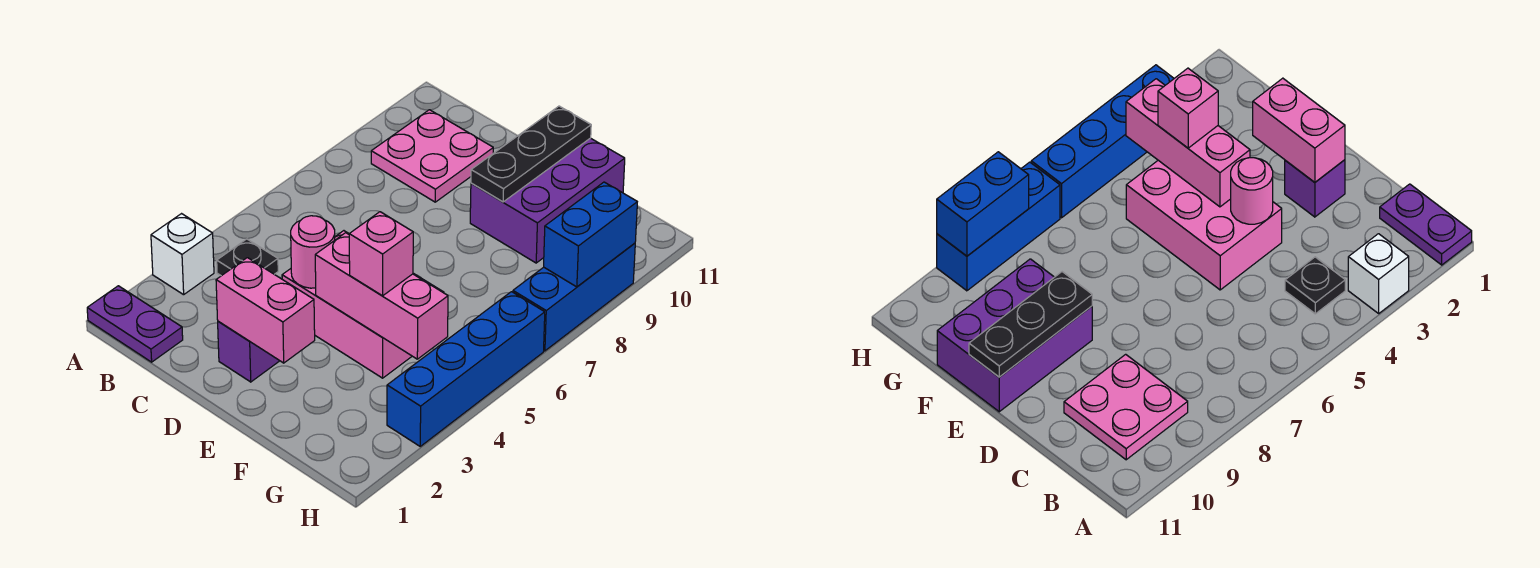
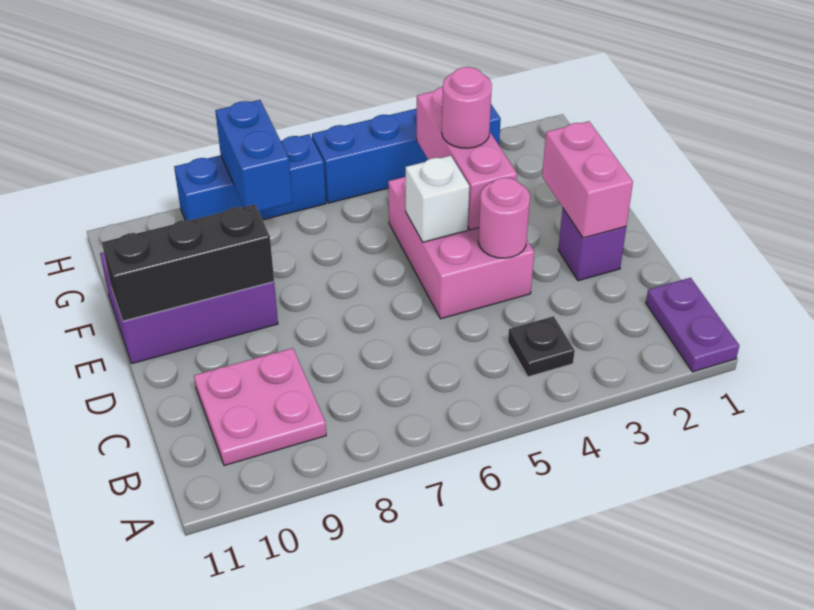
white brick A3 level 1 -> white brick E5 level 2
black plate E9:E11 level 2 -> black brick E9:E11 level 2
pink brick F4 level 3 -> pink round brick F4 level 3
blue brick H8:H9 level 2 -> blue brick G8:H8 level 2

